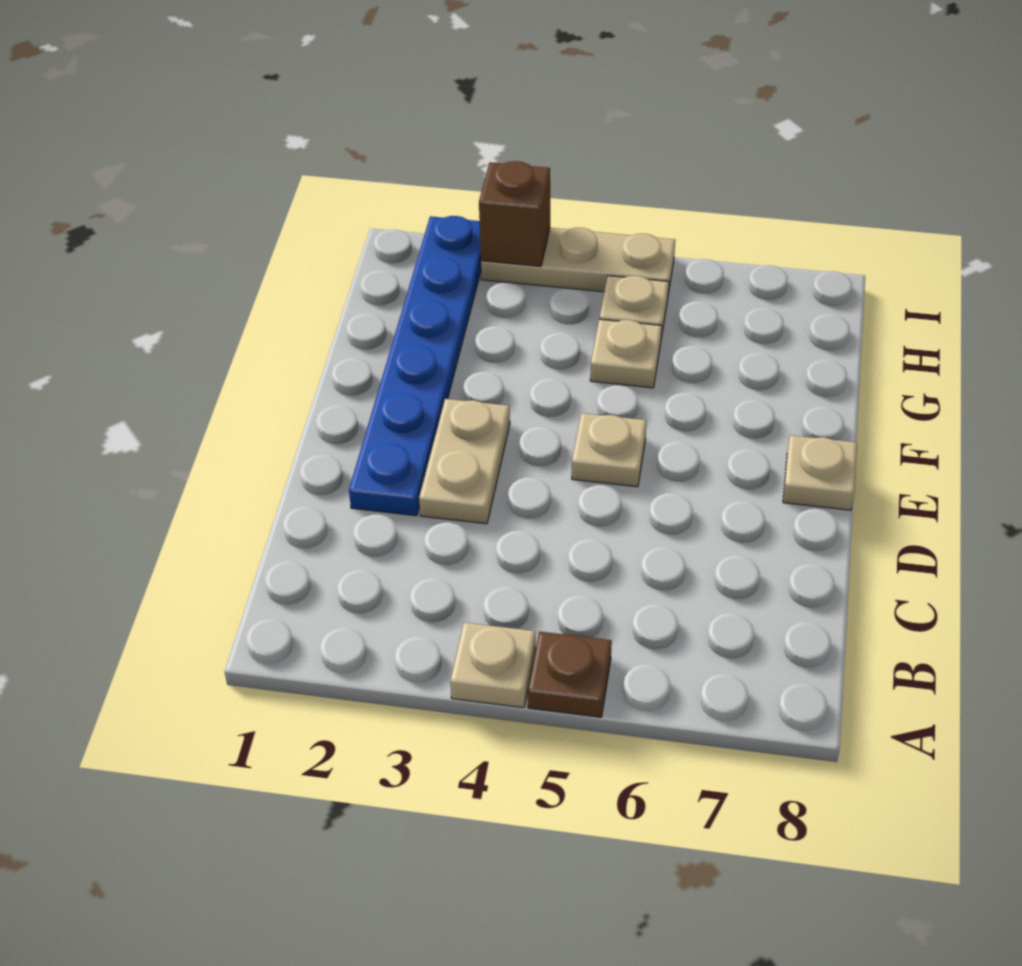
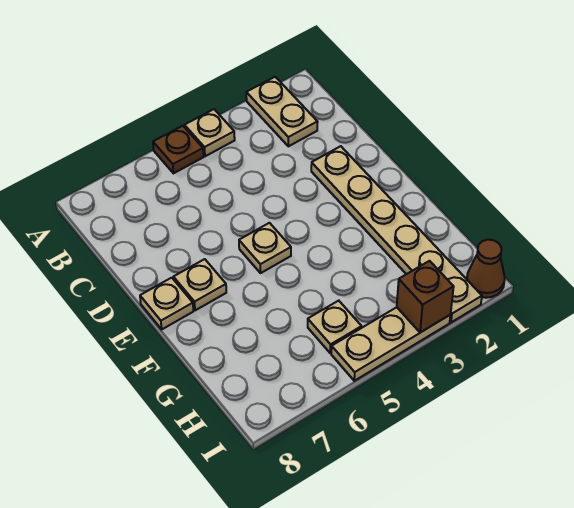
blue plate D2:I2 level 1 -> tan plate D2:I2 level 1
tan plate D3:E3 level 1 -> tan plate A2:B2 level 1
tan plate G5 level 1 -> tan plate E7 level 1
none -> brown cone I1 level 1

